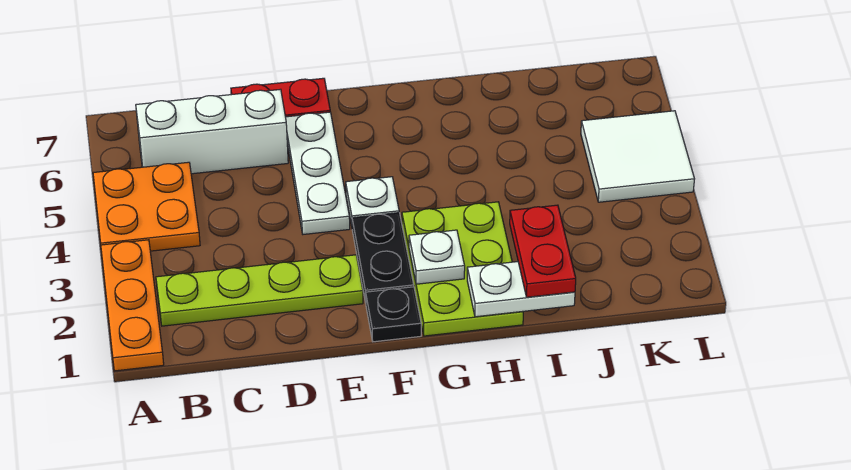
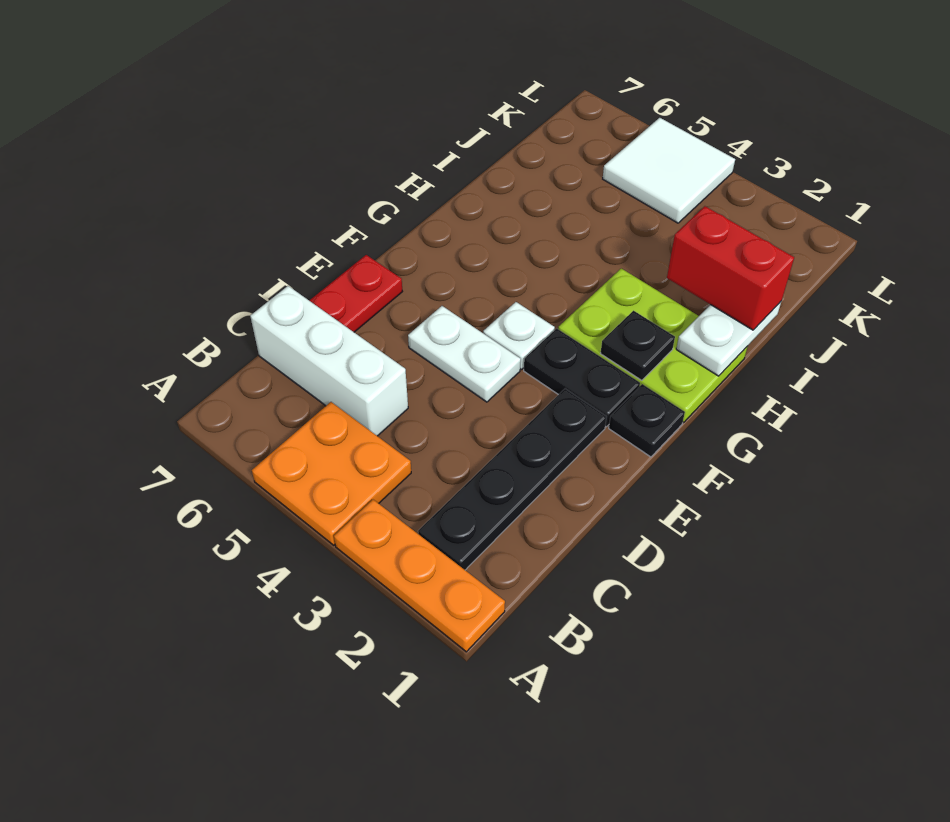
lime plate B2:E2 level 1 -> black plate B2:E2 level 1
white brick B6:D6 level 1 -> white brick C5:C7 level 1
white plate E4:E6 level 1 -> white plate E4:E5 level 1
white plate G2 level 2 -> black plate G2 level 2
red plate I1:I2 level 3 -> red brick I1:I2 level 3

